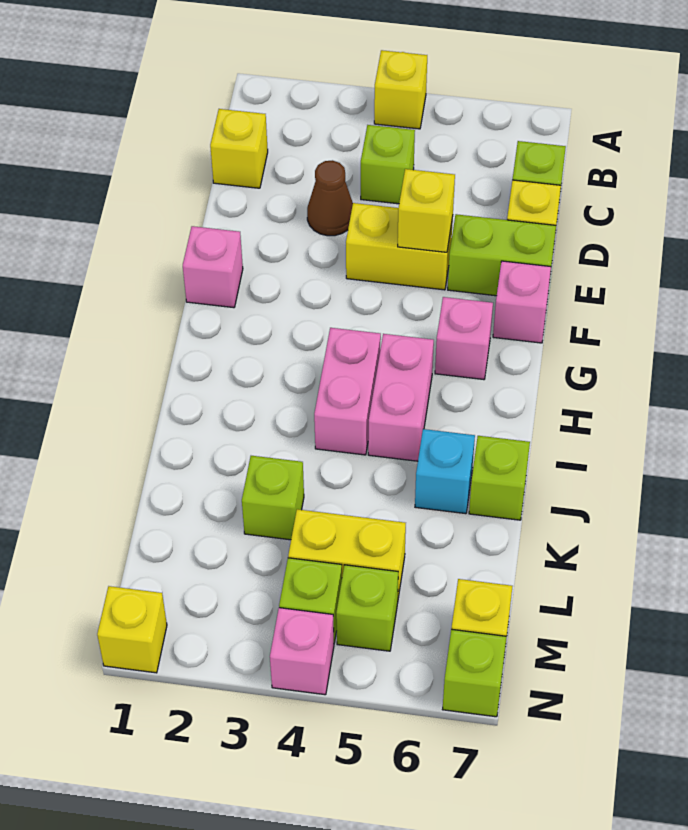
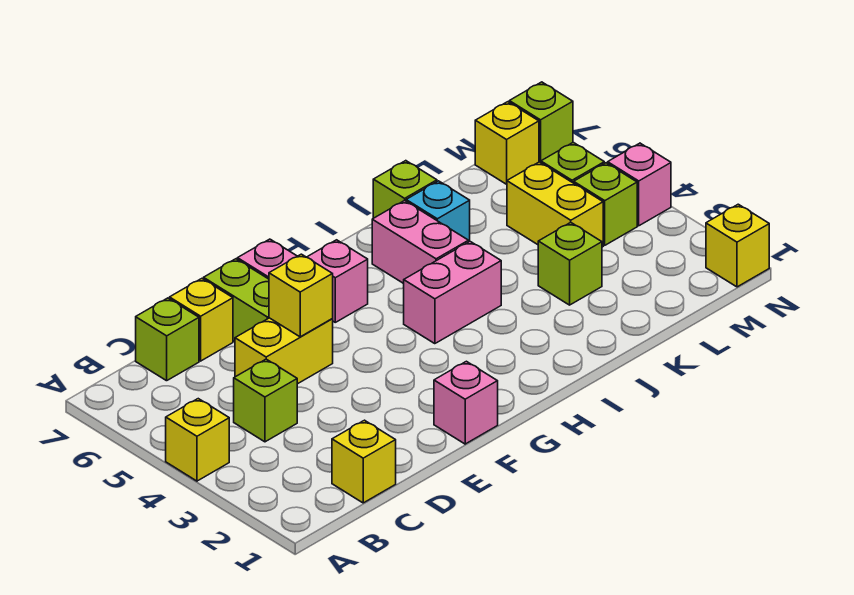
brown cone D3 level 1 -> none
yellow brick E4:E5 level 1 -> yellow brick D5:E5 level 1
pink brick H5:I5 level 1 -> pink brick I5:I6 level 1

